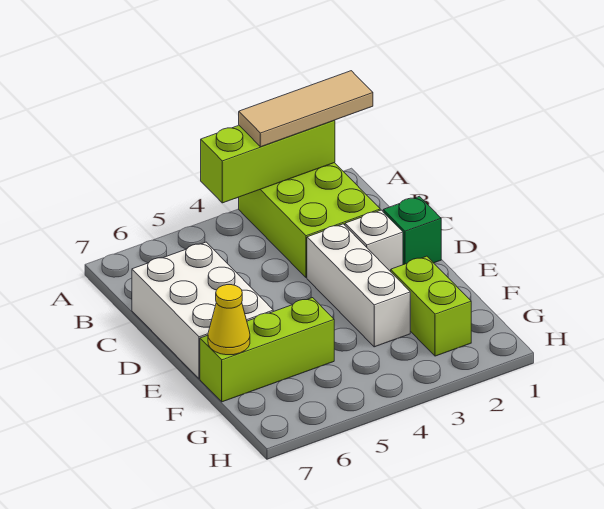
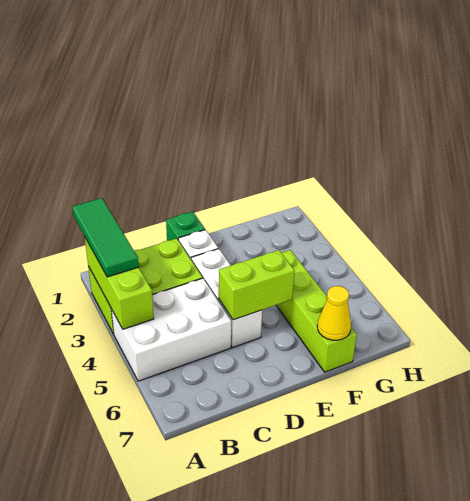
tan tile A1:A3 level 3 -> green tile A1:A3 level 3
white brick C6:E7 level 1 -> white brick A4:C5 level 1
white brick D3:F3 level 1 -> white brick D3:D5 level 1
lime brick F2:G2 level 1 -> lime brick D5:E5 level 2
lime brick F5:F7 level 1 -> lime brick F4:F7 level 1

